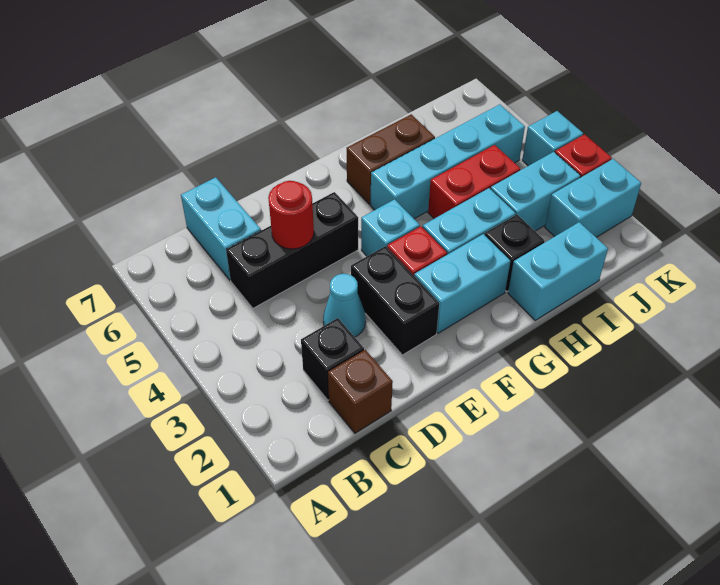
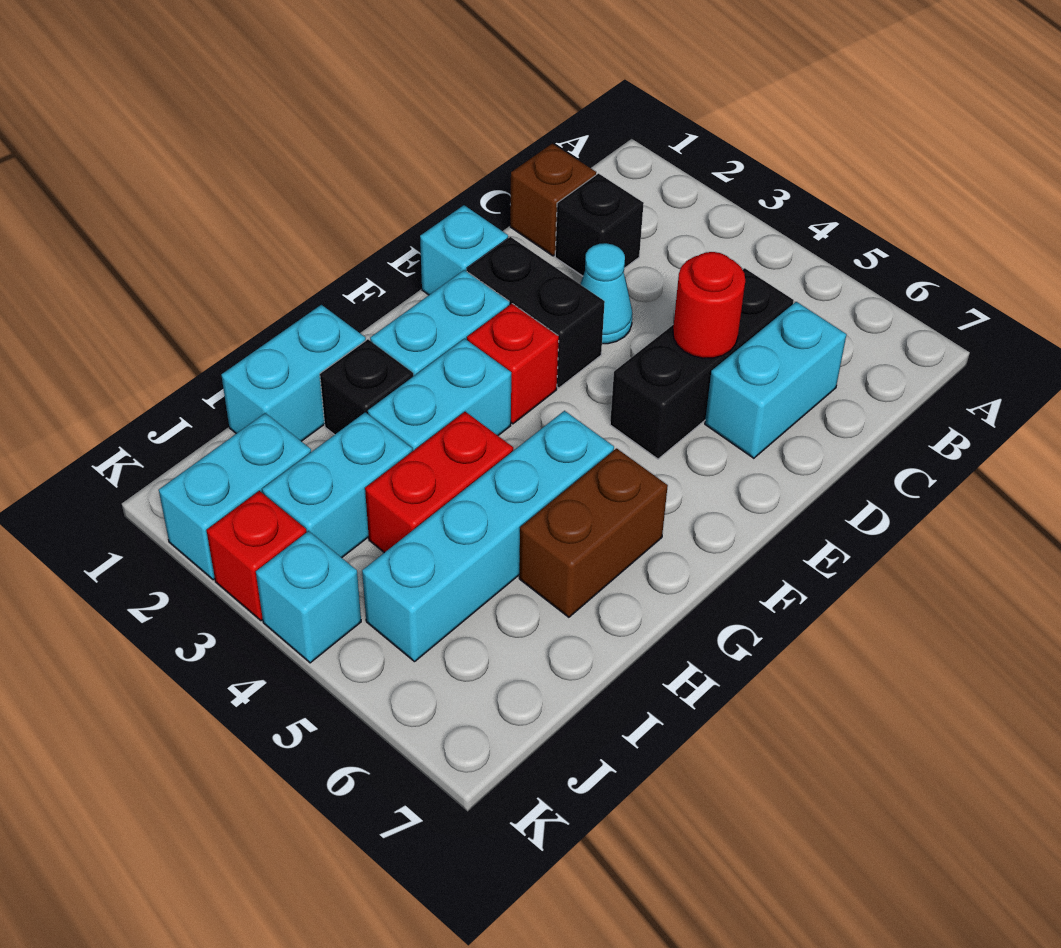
cyan brick C6:C7 level 1 -> cyan brick C6:D6 level 1
cyan brick F4 level 1 -> cyan brick E1 level 1

